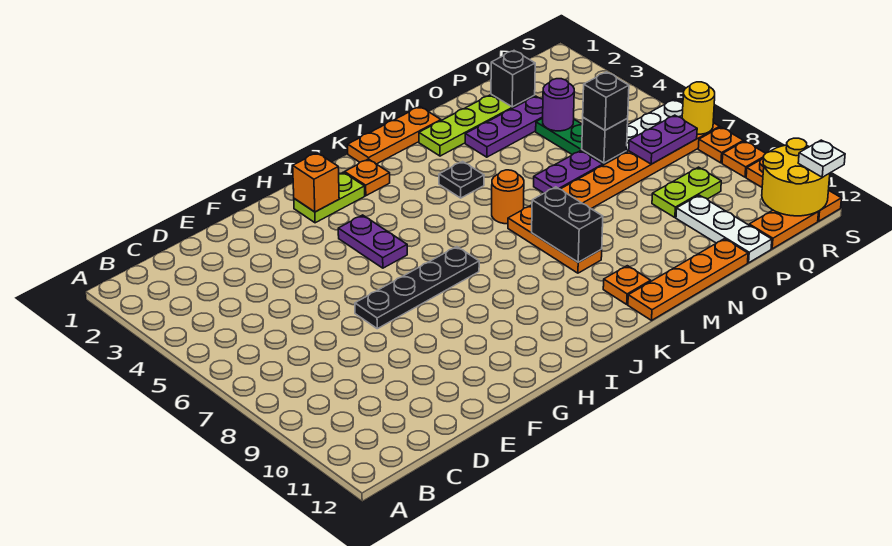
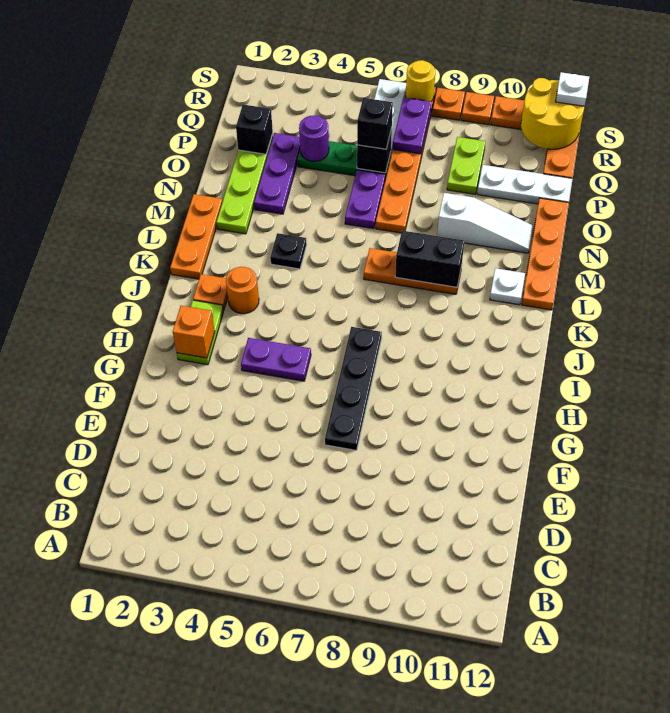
orange round brick L6 level 1 -> orange round brick J3 level 1
orange plate L11 level 1 -> white plate L11 level 1
none -> white slope N9:N11 level 1 top 9

